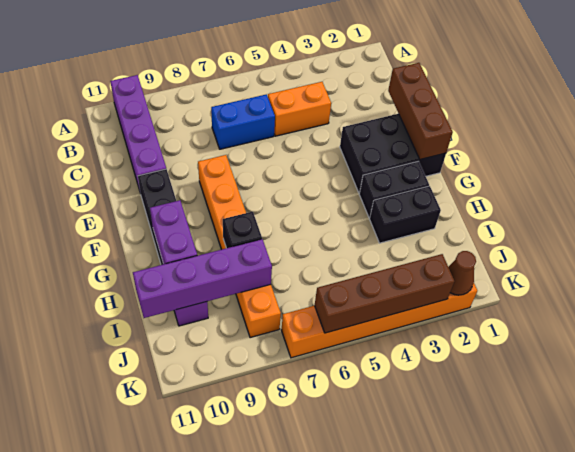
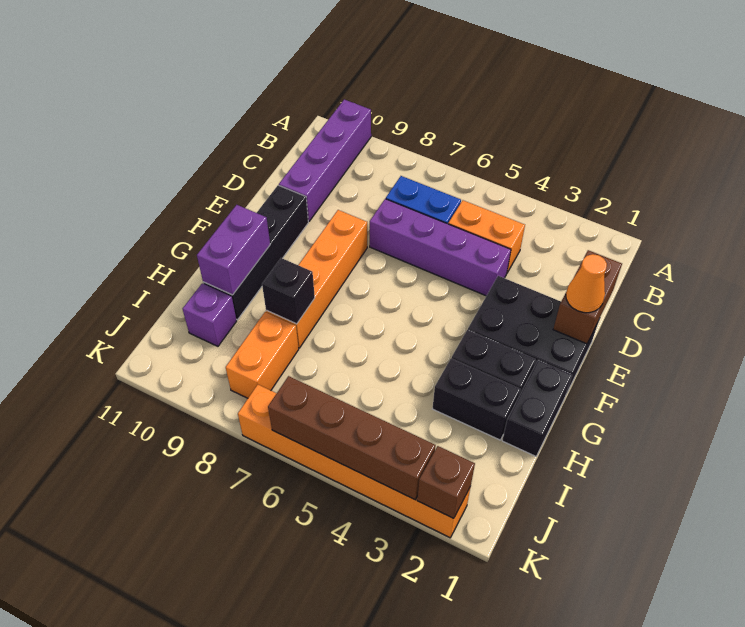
brown brick D1:F1 level 2 -> brown brick D1:E1 level 2
none -> orange cone E1 level 3
none -> black brick G1:H1 level 1
purple brick I8:I11 level 2 -> purple brick D4:D7 level 1
brown cone K2 level 2 -> brown brick K2 level 2

